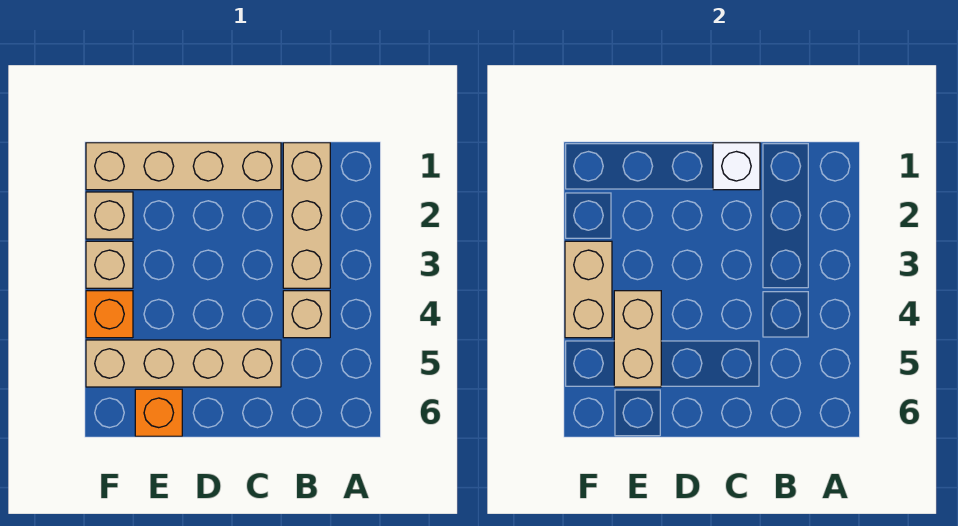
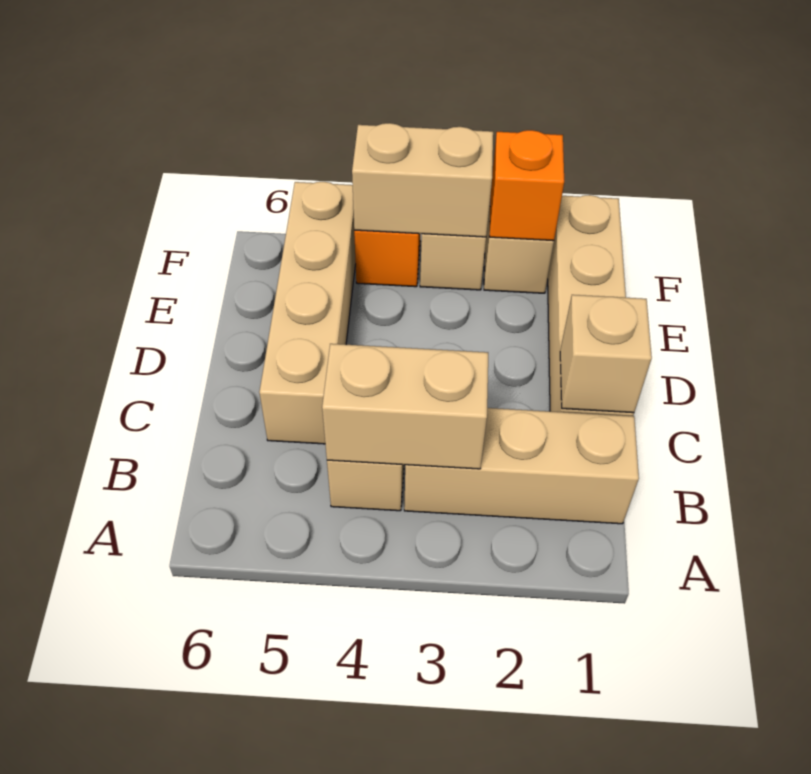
white brick C1 level 2 -> tan brick C1 level 2
tan brick E4:E5 level 2 -> tan brick B3:B4 level 2
orange brick E6 level 1 -> orange brick F2 level 2

